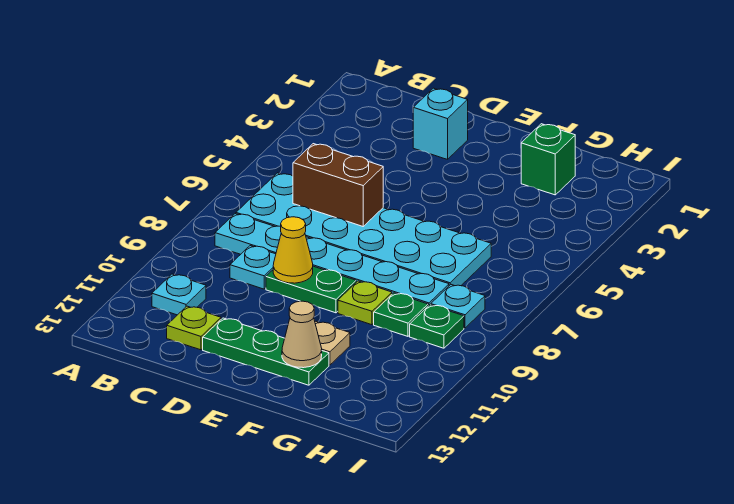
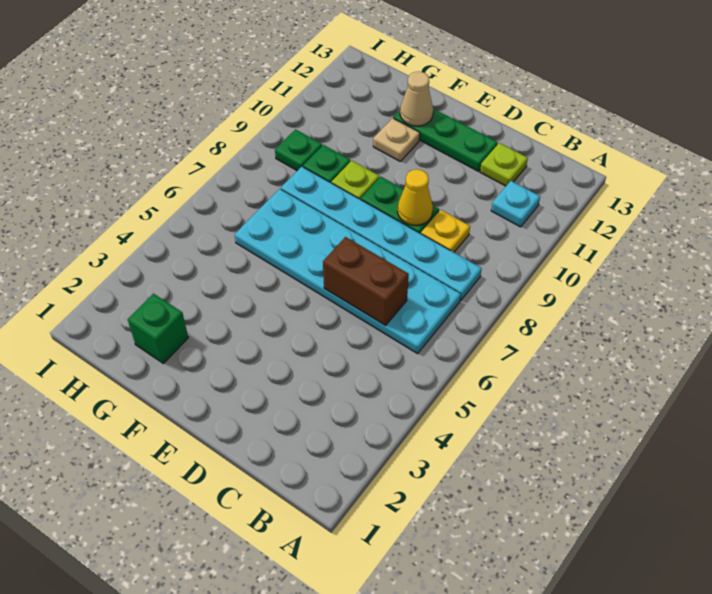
cyan plate C9 level 1 -> yellow plate C9 level 1
cyan brick D2 level 1 -> none
cyan plate H8 level 1 -> none

